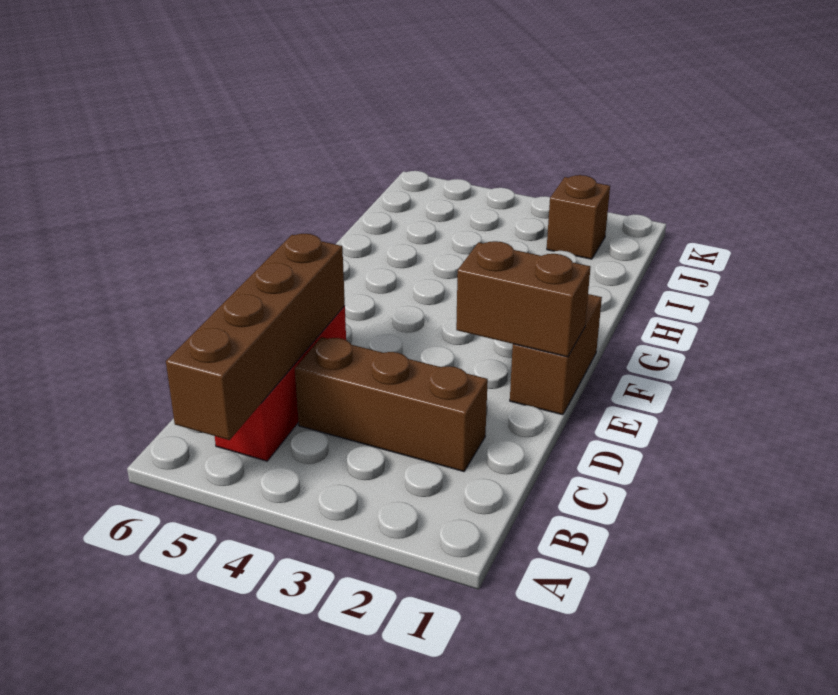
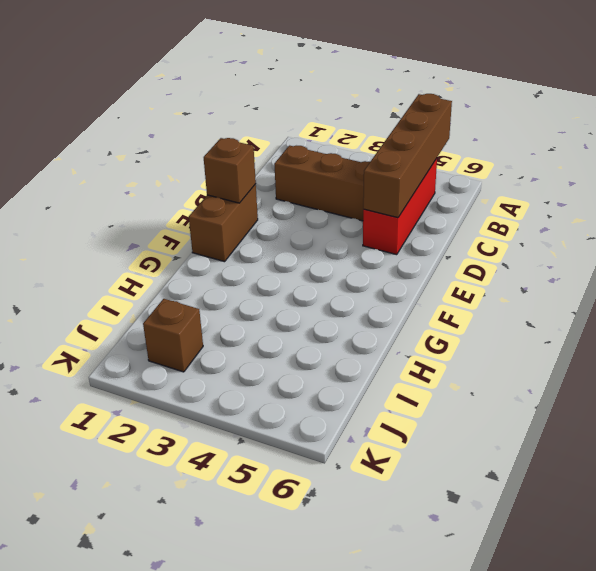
brown brick E1:E2 level 2 -> brown brick E1 level 2

